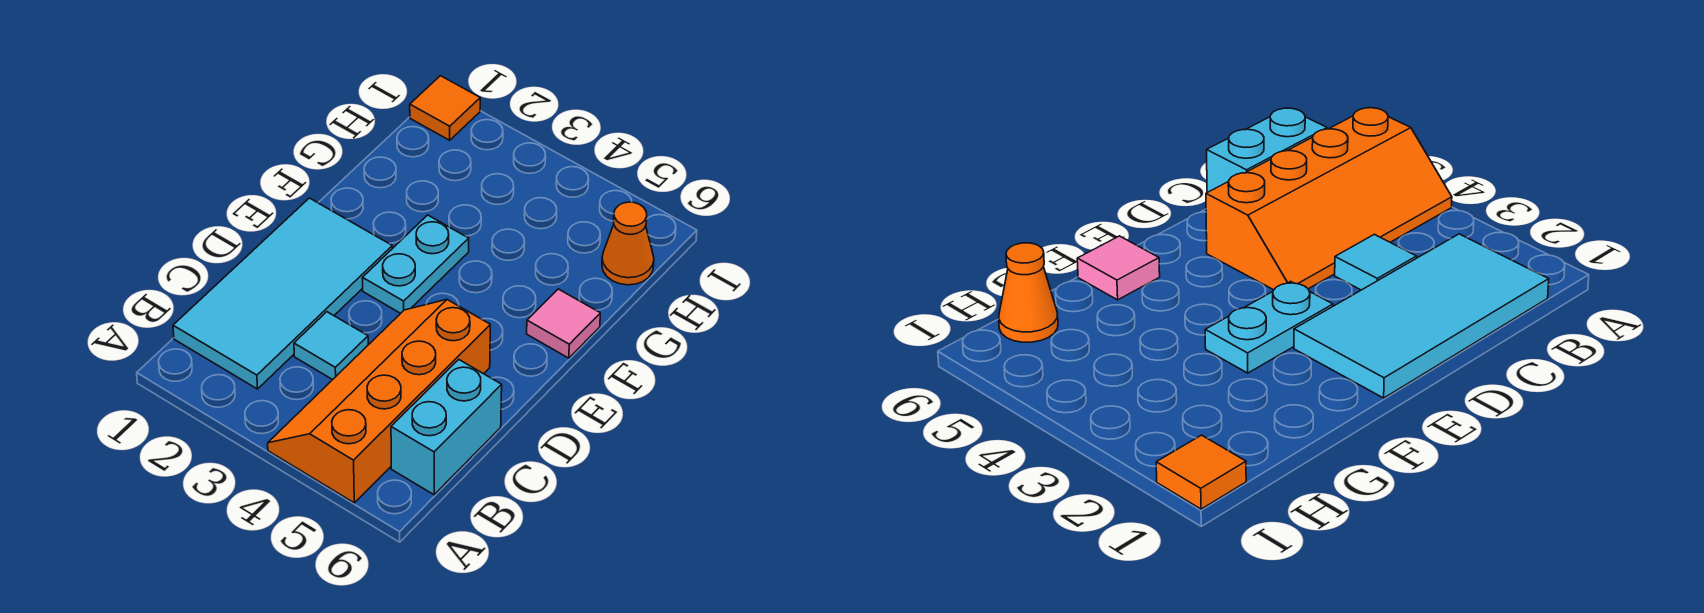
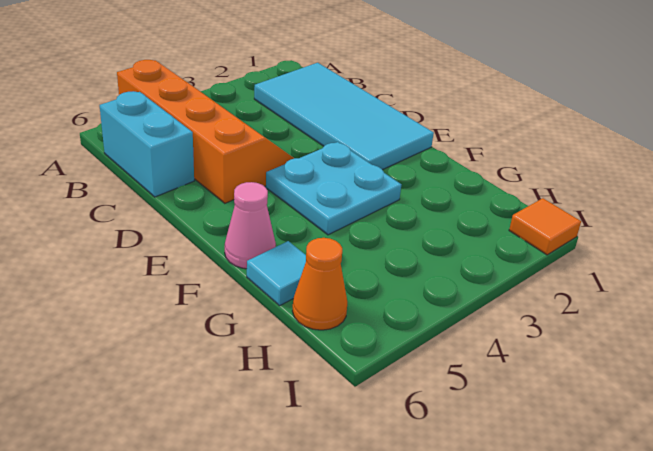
cyan tile C3 level 1 -> cyan tile G6 level 1
cyan plate E3:F3 level 1 -> cyan plate E3:F4 level 1
pink tile F6 level 1 -> pink cone F6 level 1

